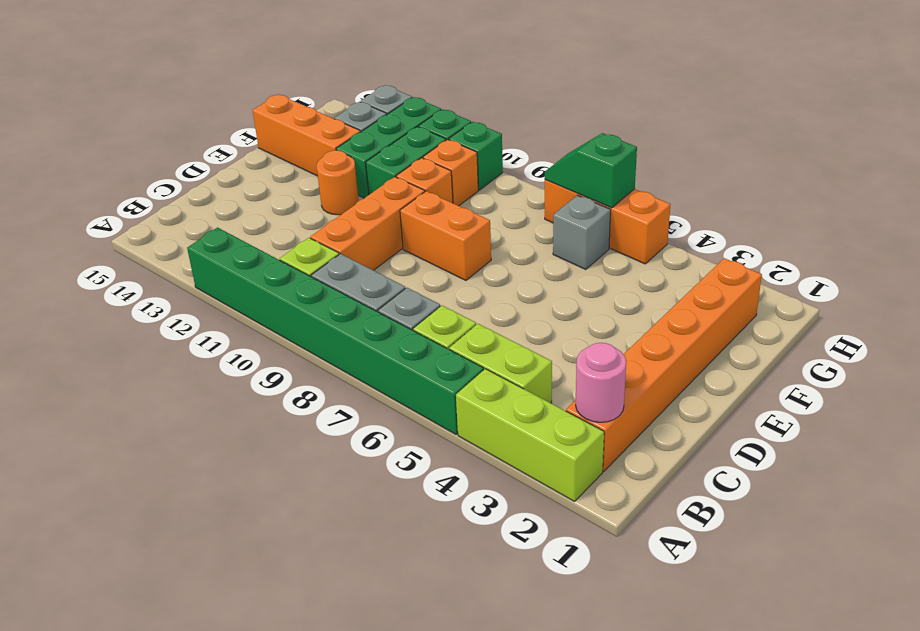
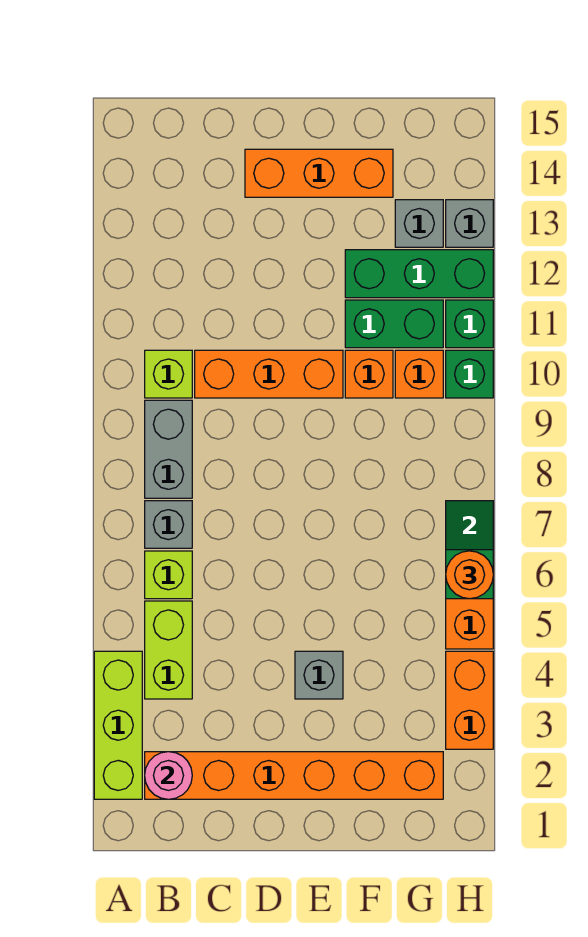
green brick A5:A12 level 1 -> none
orange brick E8:E9 level 1 -> orange brick H3:H4 level 1
orange round brick E12 level 1 -> orange round brick H6 level 3
orange brick F13:F15 level 1 -> orange brick D14:F14 level 1
grey brick G6 level 1 -> grey brick E4 level 1

